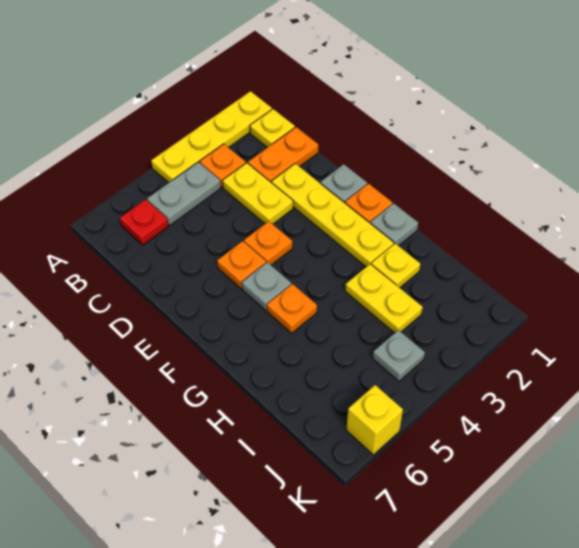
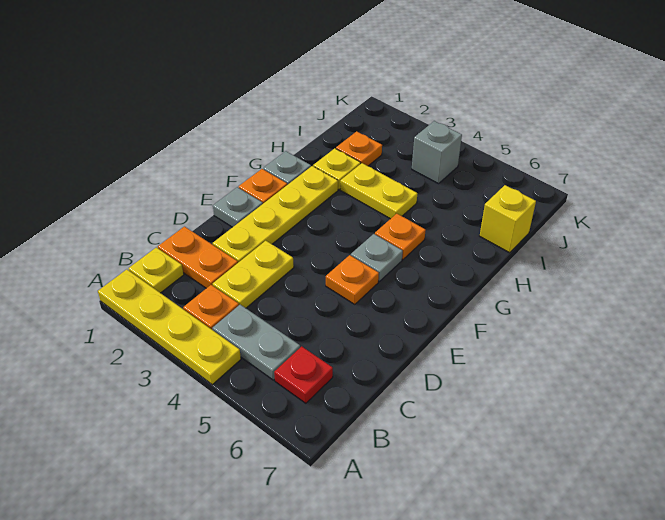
orange plate E4 level 1 -> orange plate I2 level 1
yellow plate H3:I3 level 1 -> yellow plate H3:H4 level 1
grey plate J4 level 1 -> grey brick J4 level 1
yellow brick K6 level 1 -> yellow brick I7 level 1

